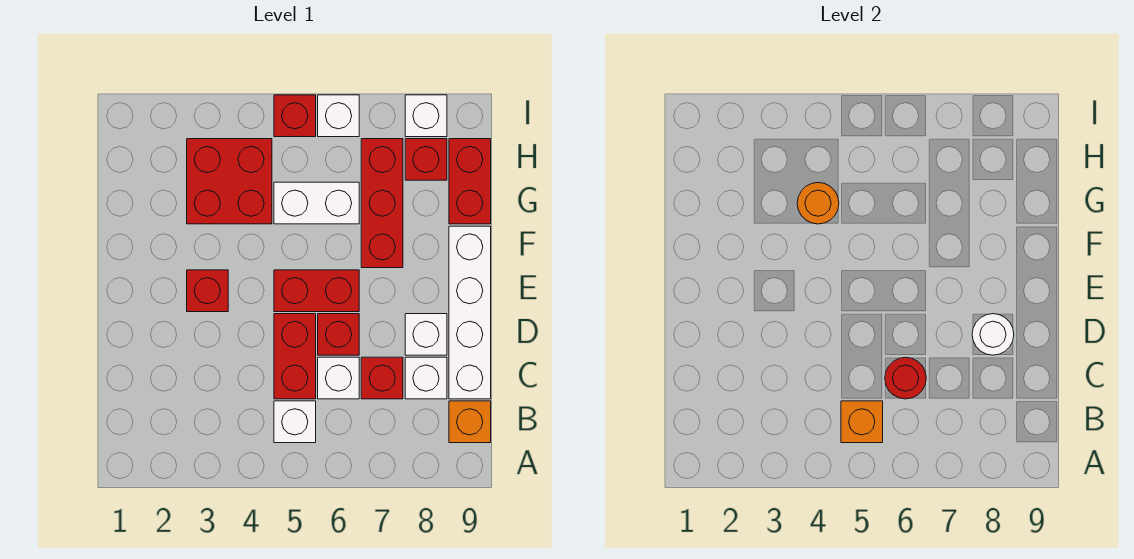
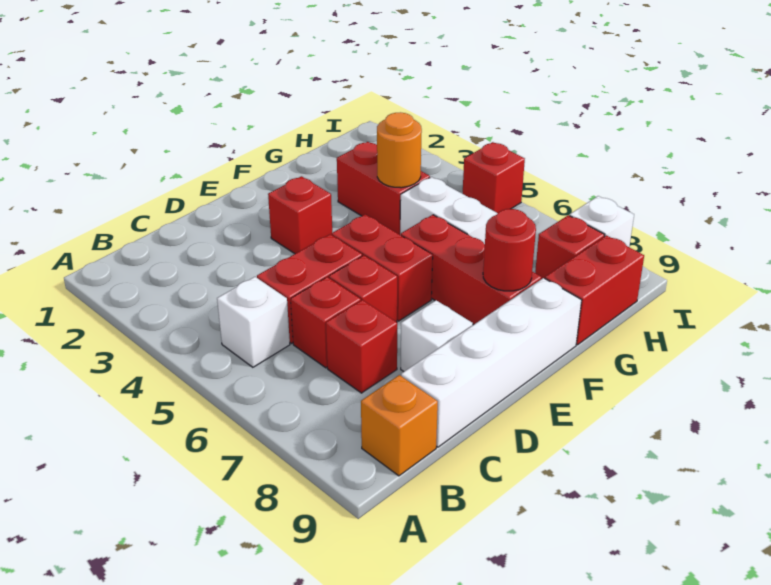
orange brick B5 level 2 -> none
white brick C6 level 1 -> red brick C6 level 1
red round brick C6 level 2 -> red round brick F8 level 2
white brick C8 level 1 -> none
white round brick D8 level 2 -> none
red brick F7:H7 level 1 -> red brick F6:F8 level 1
red brick G3:H4 level 1 -> red brick G3:G4 level 1
white brick I6 level 1 -> none

